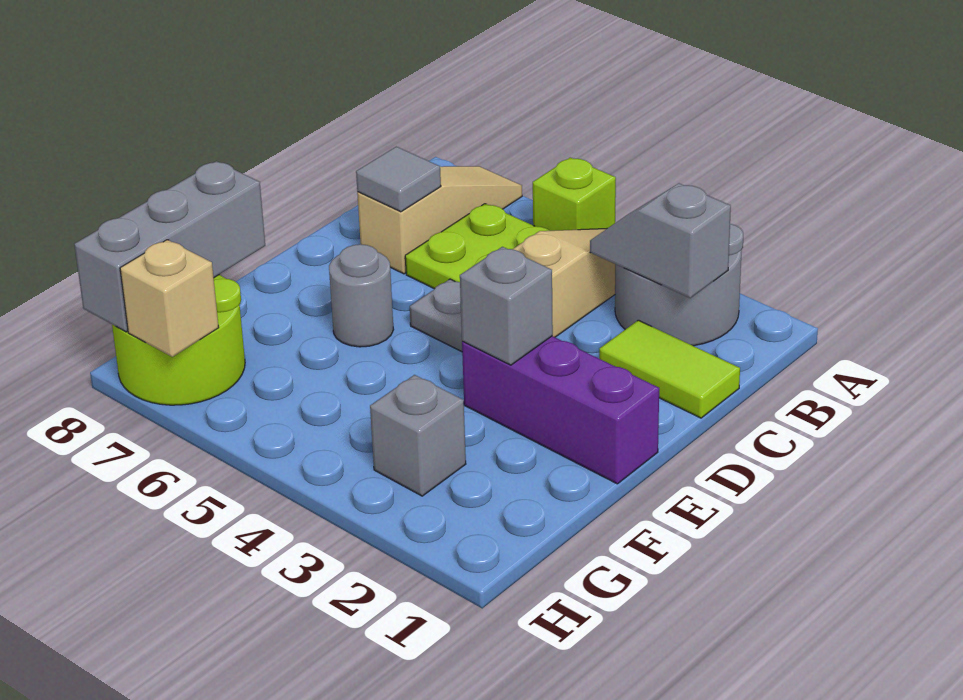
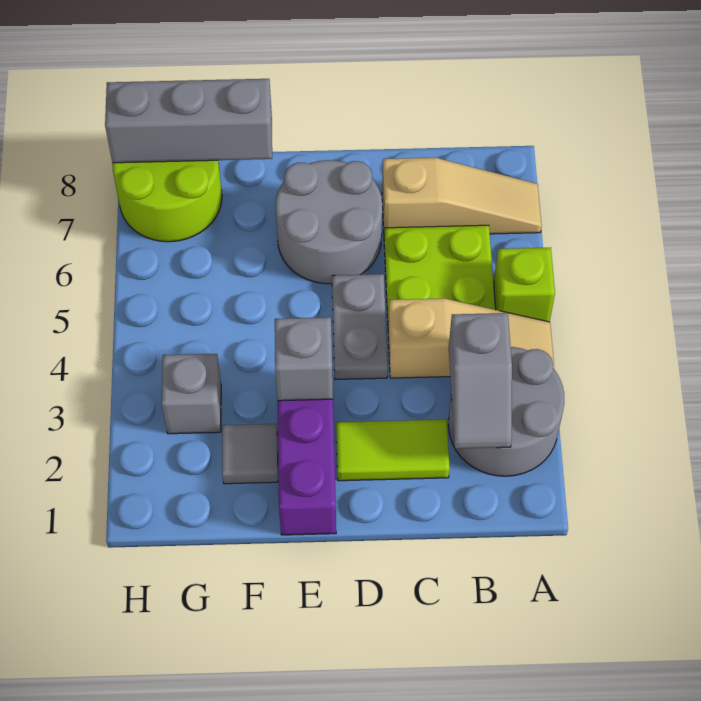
grey slope B2:B3 level 2 top 2 -> grey slope B2:B3 level 2 top 3
lime tile C1:C2 level 1 -> lime tile C2:D2 level 1
grey tile C7 level 2 -> grey tile F2 level 1
grey round brick E6 level 1 -> grey round brick D6:E7 level 1
tan brick H7 level 2 -> none

